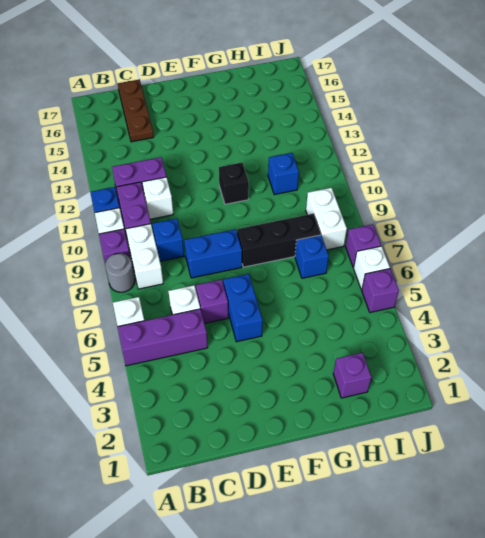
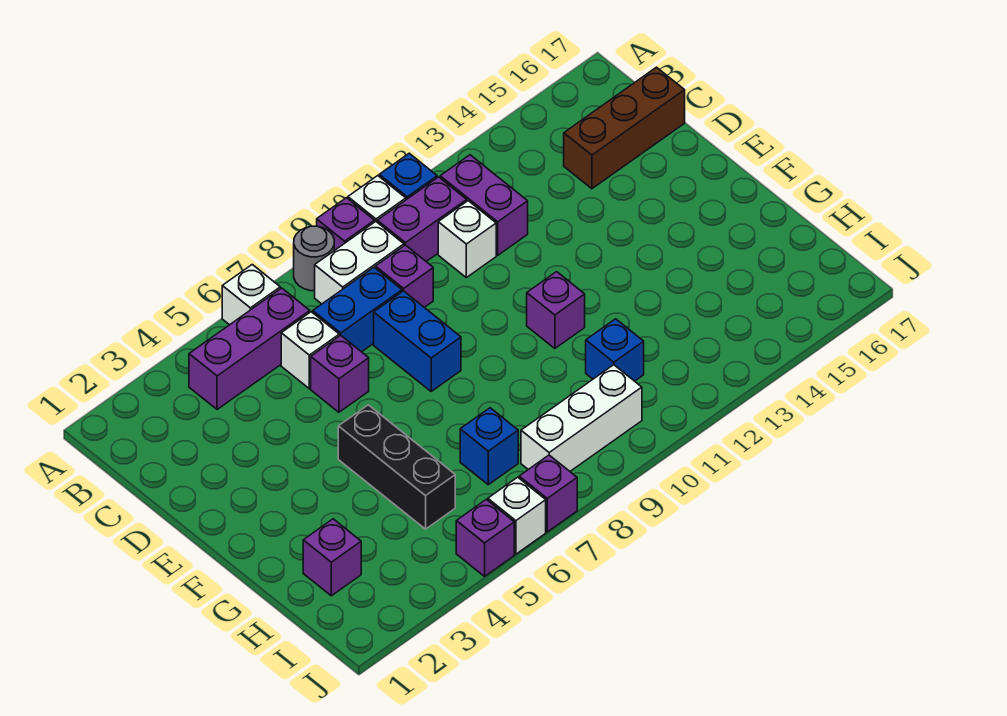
purple brick A5:C5 level 1 -> purple brick B4:B6 level 1
blue brick C9 level 1 -> purple brick C9 level 1
brown plate C15:C17 level 1 -> brown brick C15:C17 level 1
blue brick E5:E6 level 1 -> blue brick C7:C8 level 1
black brick F8:H8 level 1 -> black brick F5:H5 level 1
black brick F11 level 1 -> purple brick F11 level 1
white brick I8:I9 level 1 -> white brick I8:I10 level 1

